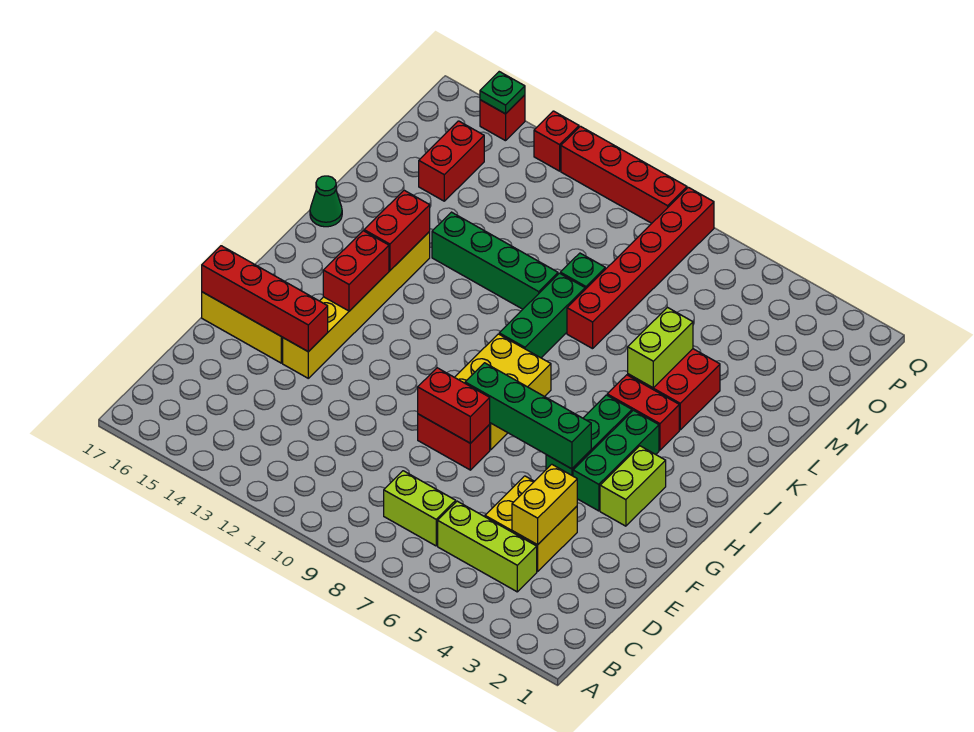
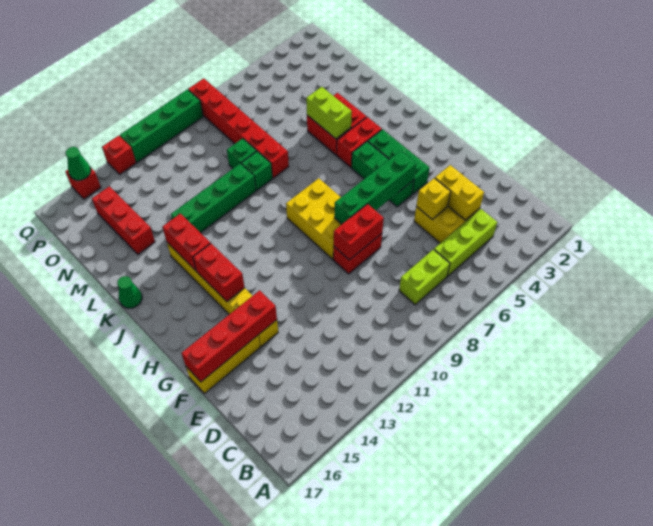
none -> yellow brick E5 level 2
lime brick G3:H3 level 1 -> none
green brick J9:L9 level 1 -> green brick L9 level 1
red brick N15:O15 level 1 -> red brick M15:O15 level 1
red brick Q9:Q12 level 1 -> green brick Q9:Q12 level 1
green plate Q15 level 2 -> green cone Q15 level 2

